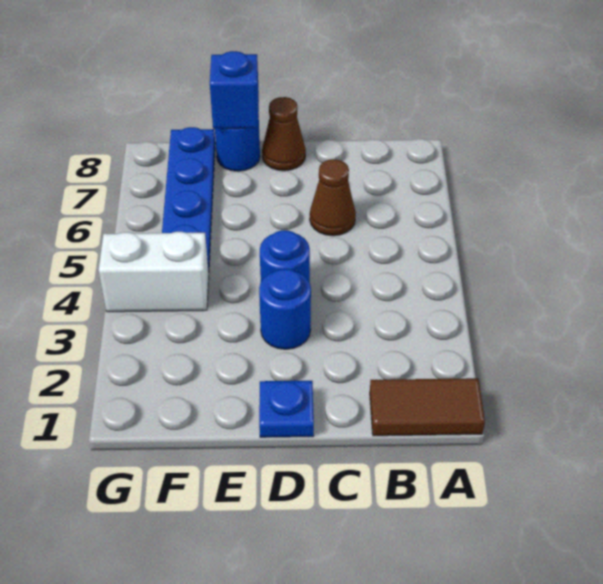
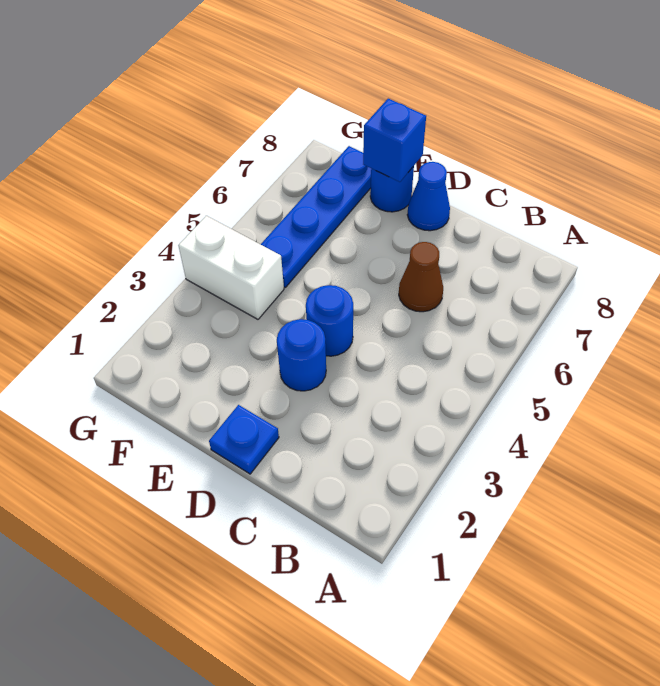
brown tile A1:B1 level 1 -> none
brown cone D8 level 1 -> blue cone D8 level 1

